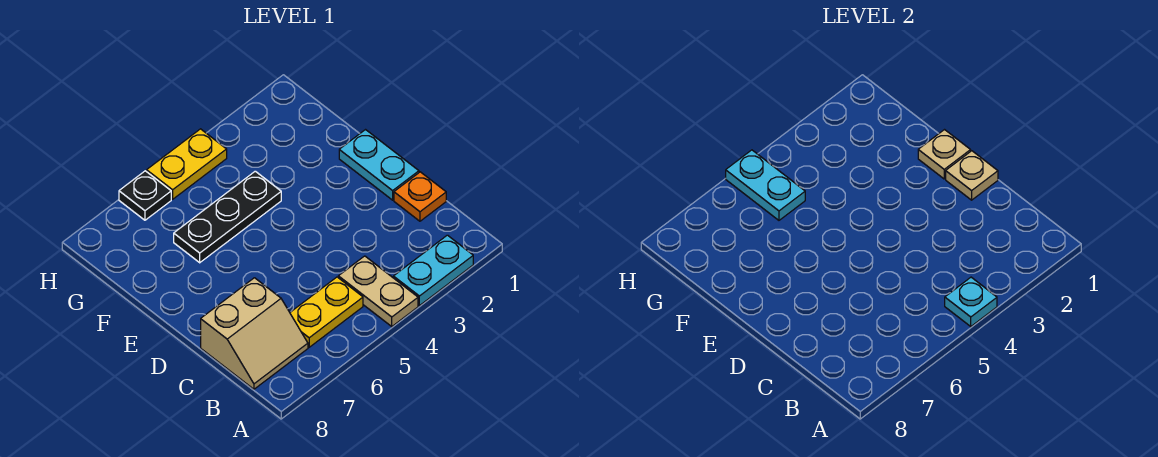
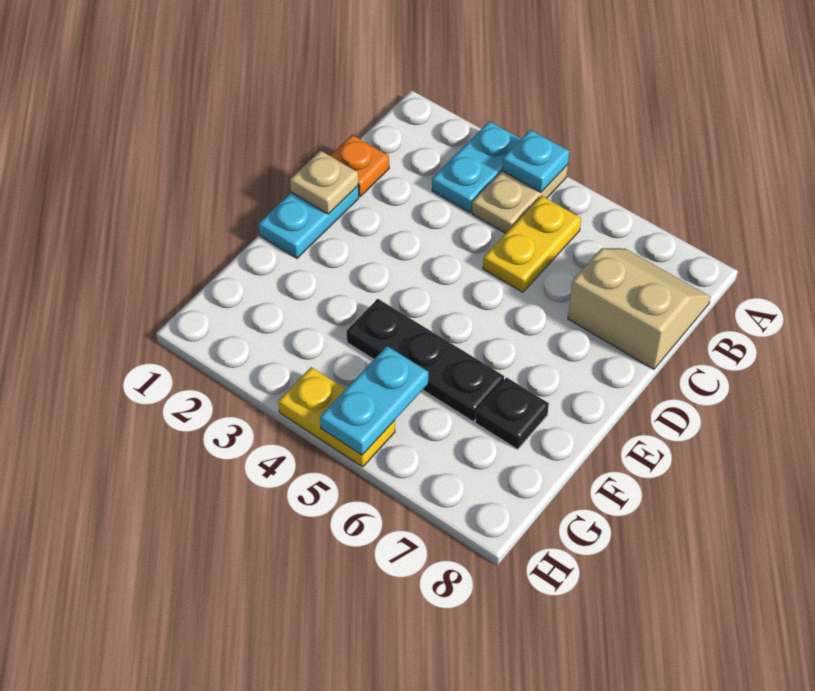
cyan plate A2:A3 level 1 -> cyan plate A3:B3 level 1
yellow plate B5:B6 level 1 -> yellow plate B5:C5 level 1
tan plate E1 level 2 -> none
black plate H6 level 1 -> black plate F7 level 1

